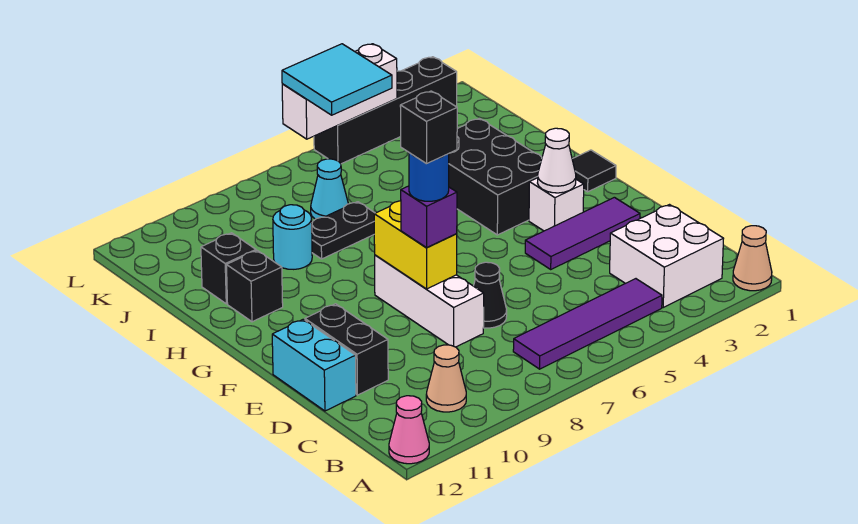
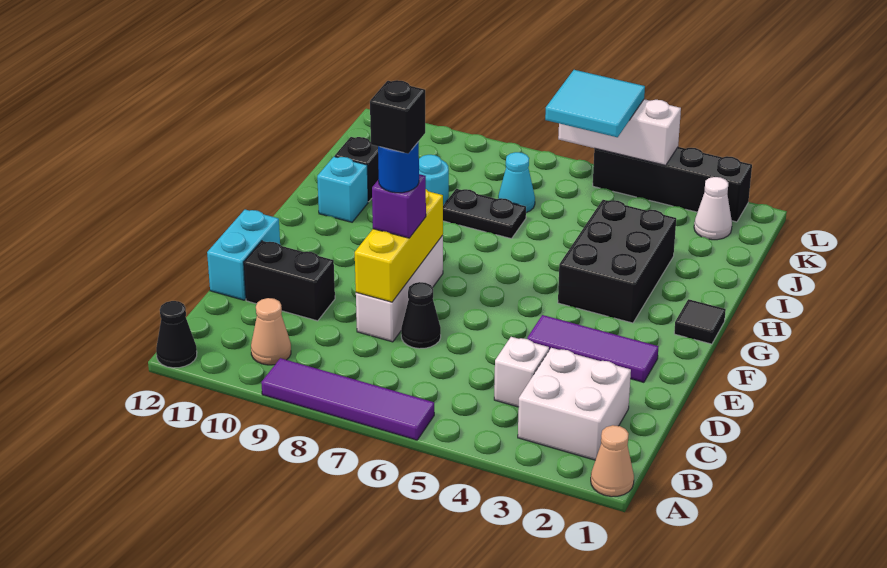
pink cone A12 level 1 -> black cone A12 level 1
purple tile B4:B7 level 1 -> purple tile A6:A9 level 1
black brick D11:E11 level 1 -> black brick D10:D11 level 1
yellow brick E8:F8 level 2 -> yellow brick D8:F8 level 2
white brick F3 level 1 -> white brick C4 level 1
white cone F3 level 2 -> white cone K2 level 1
black brick H11 level 1 -> cyan brick H11 level 1

